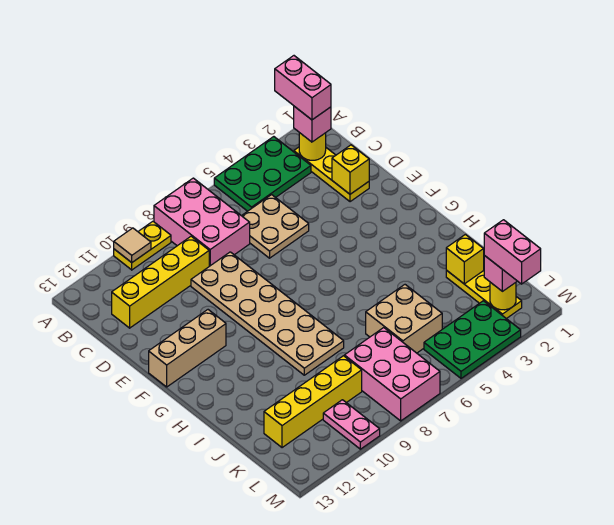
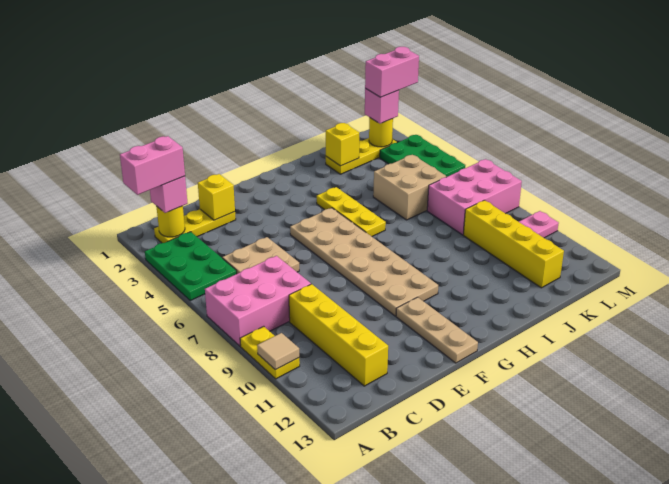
tan plate D8:I9 level 1 -> tan plate F5:G10 level 1
tan brick F11:F13 level 1 -> tan plate F11:F13 level 1
none -> yellow plate H4:H6 level 1

